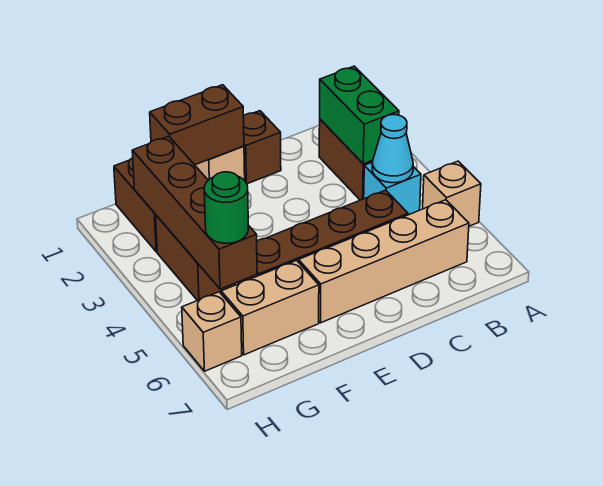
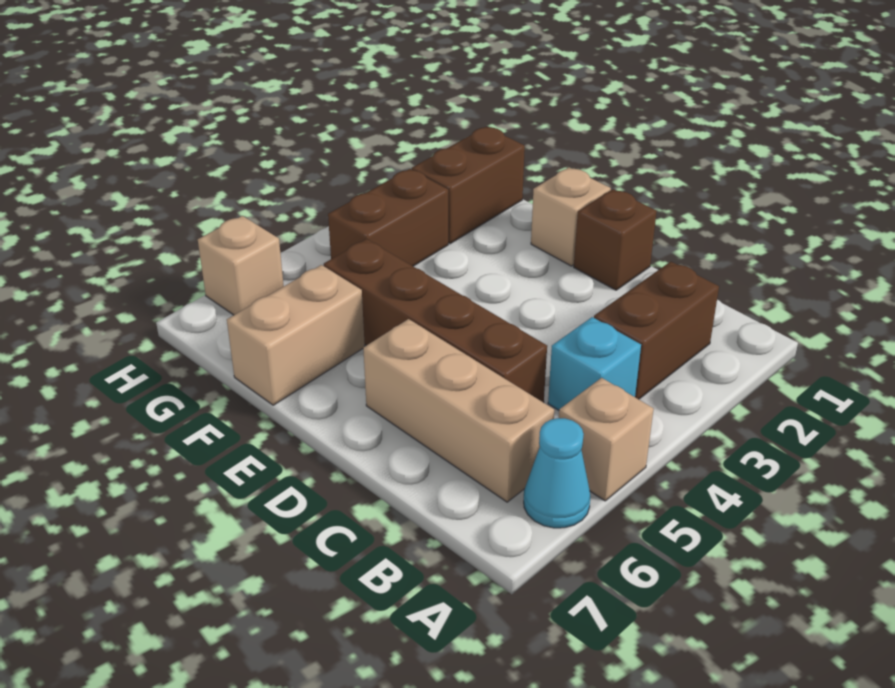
green brick B2:B3 level 2 -> none
cyan cone B4 level 2 -> cyan cone A6 level 1
tan brick B6:E6 level 1 -> tan brick B6:D6 level 1
brown brick E1:F1 level 2 -> none
tan brick F6:G6 level 1 -> tan brick F6:F7 level 1
brown brick G2:G5 level 2 -> none
green round brick G5 level 3 -> none

